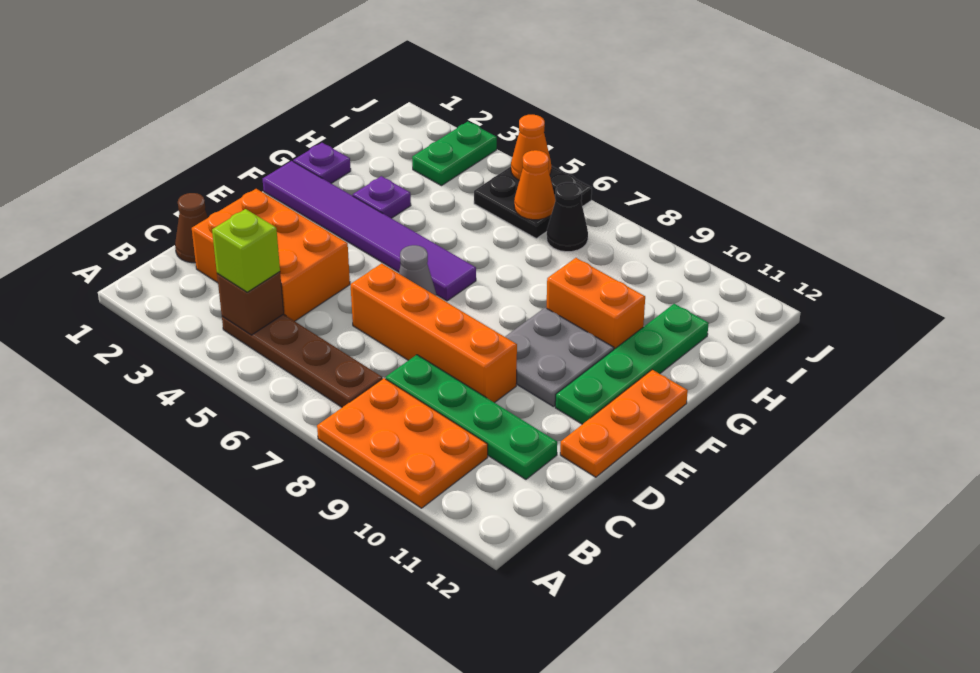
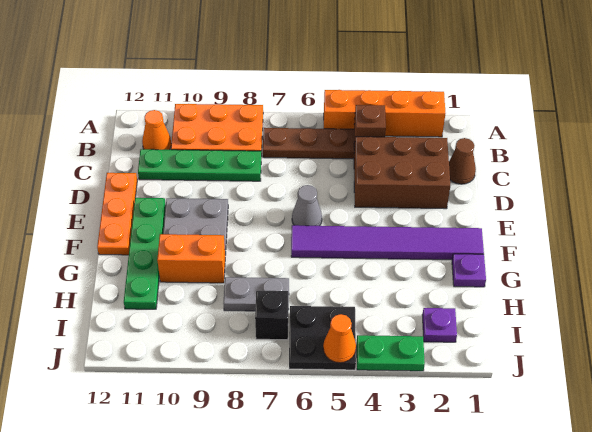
lime brick B4 level 3 -> none
orange brick C2:D4 level 1 -> brown brick C2:D4 level 1
orange brick D6:D9 level 1 -> orange brick A2:A5 level 1
purple plate G3 level 1 -> purple plate I2 level 1
none -> grey plate H7:H8 level 1
green plate I3:J3 level 1 -> green plate J3:J4 level 1
orange cone I6 level 2 -> orange cone B11 level 1
black cone I7 level 1 -> black brick I7 level 1

